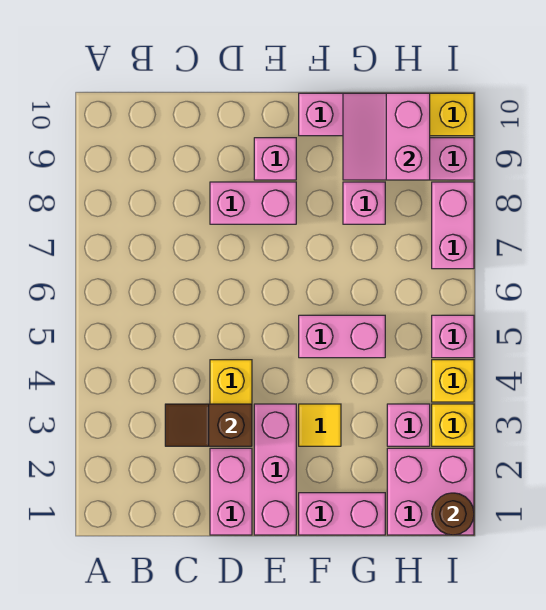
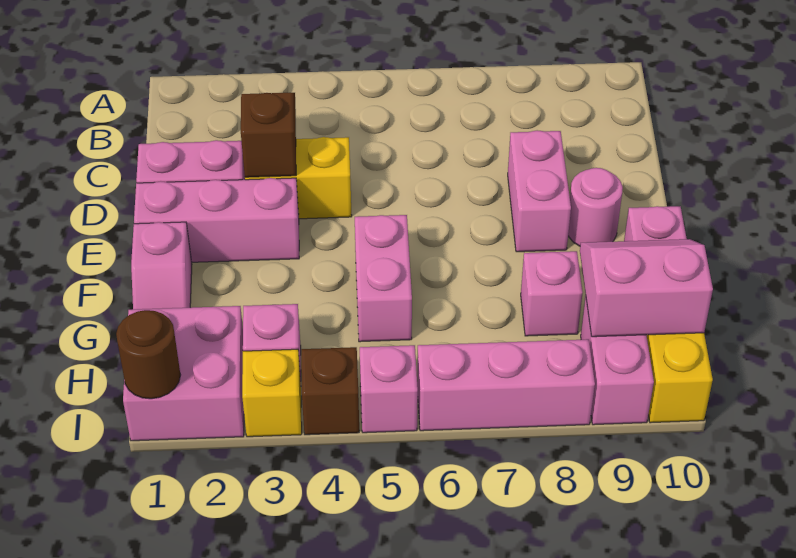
pink brick E9 level 1 -> pink round brick E9 level 1
pink brick F1:G1 level 1 -> pink slope F1:G1 level 1 top F
yellow tile F3 level 1 -> none
yellow brick I4 level 1 -> brown brick I4 level 1
pink brick I7:I8 level 1 -> pink brick I6:I8 level 1

